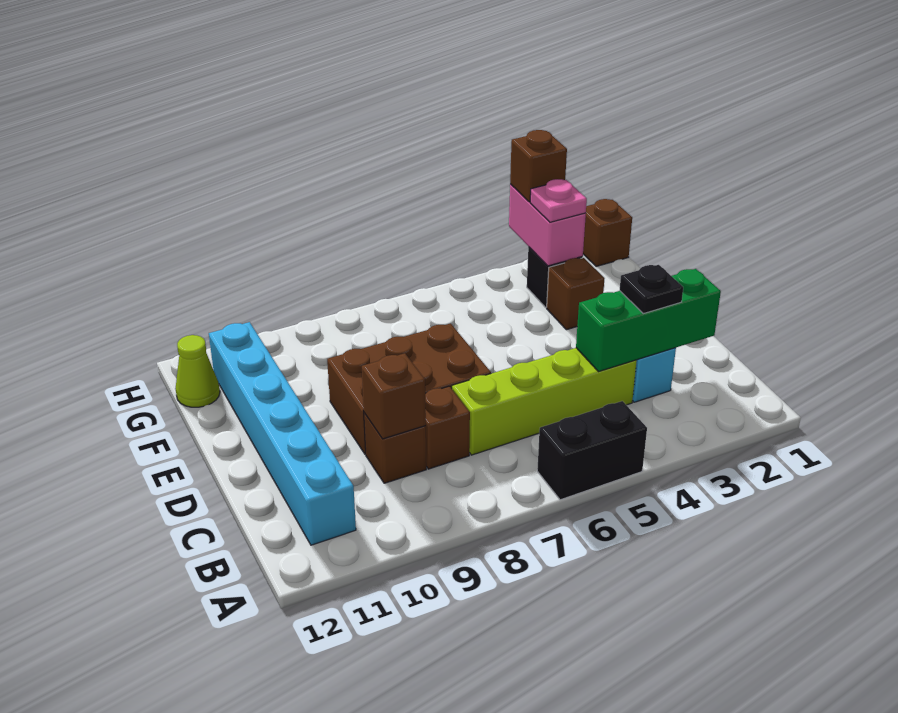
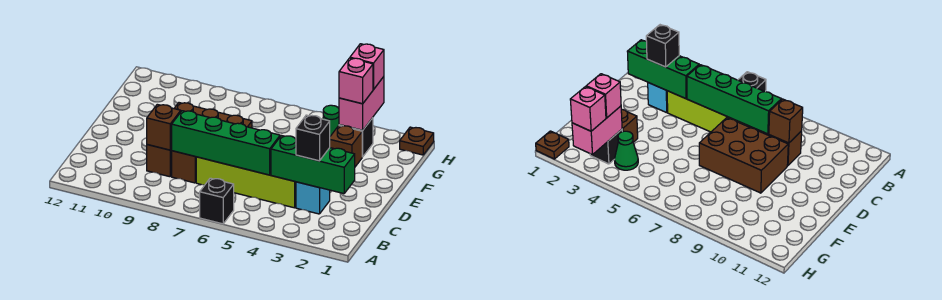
black brick A5:A6 level 1 -> black brick A6 level 1
cyan brick B11:G11 level 1 -> none
black plate C3 level 3 -> black brick C3 level 3
none -> green brick C5:C8 level 2
pink plate G3 level 3 -> pink brick G3 level 3
none -> green cone G4 level 1
lime cone G12 level 1 -> none
brown brick H1 level 1 -> brown plate H1 level 1
brown brick H3 level 3 -> pink brick H3 level 3

